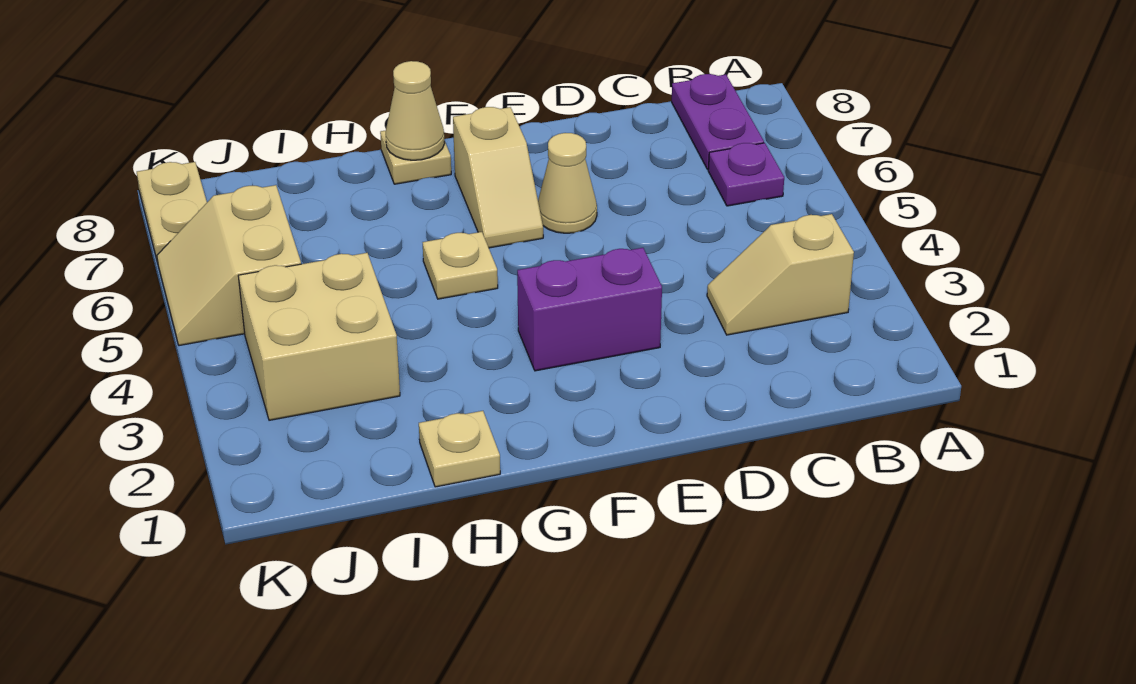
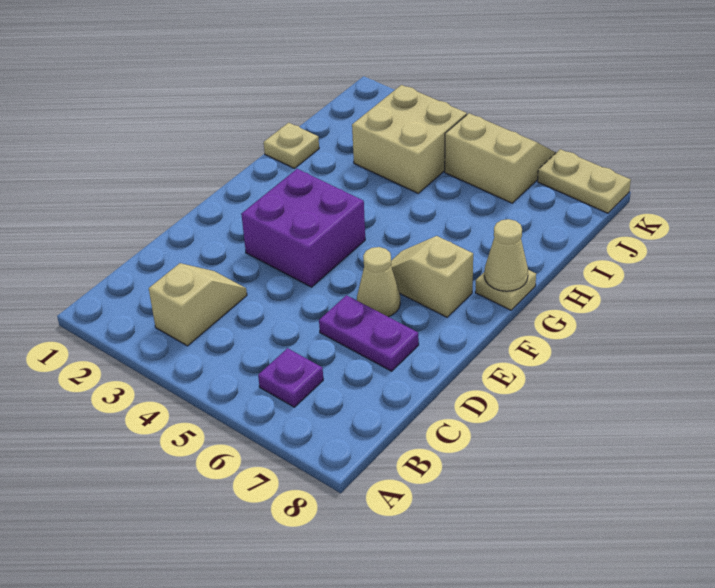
purple plate B7:B8 level 1 -> purple plate D6:D7 level 1
purple brick E3:F3 level 1 -> purple brick E3:F4 level 1
tan plate G5 level 1 -> none

